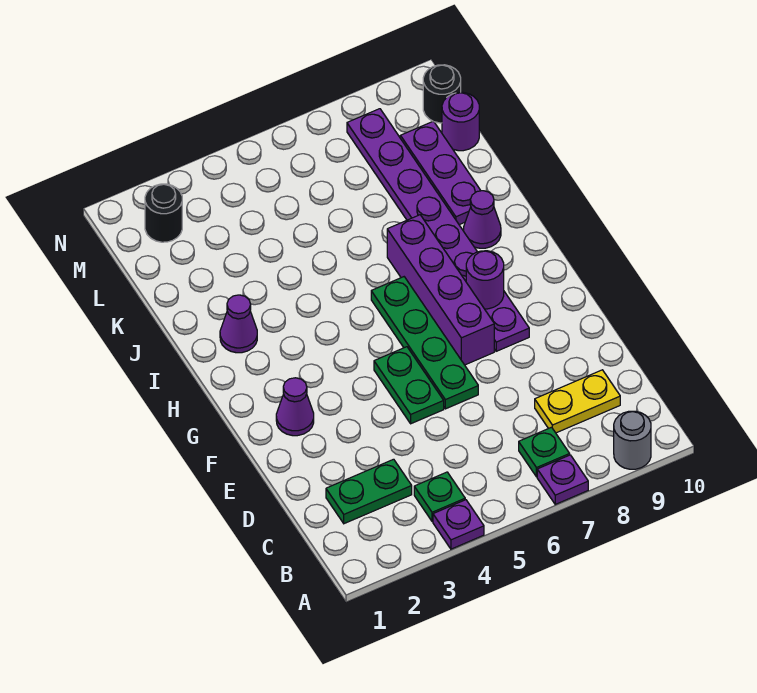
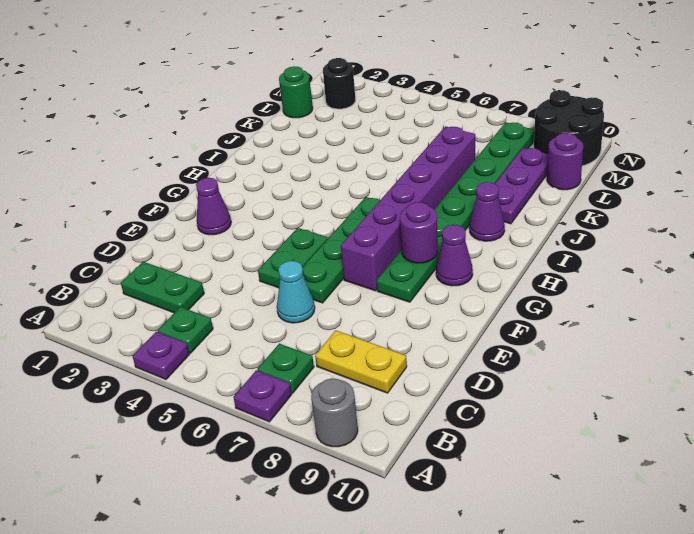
none -> cyan cone D6 level 1
purple brick F7:I7 level 1 -> purple brick F7:K7 level 1
purple plate F8:M8 level 1 -> green plate F8:M8 level 1
purple cone I2 level 1 -> purple cone G9 level 1
none -> green round brick L1 level 1
black round brick M10 level 1 -> black round brick M9:N10 level 1

